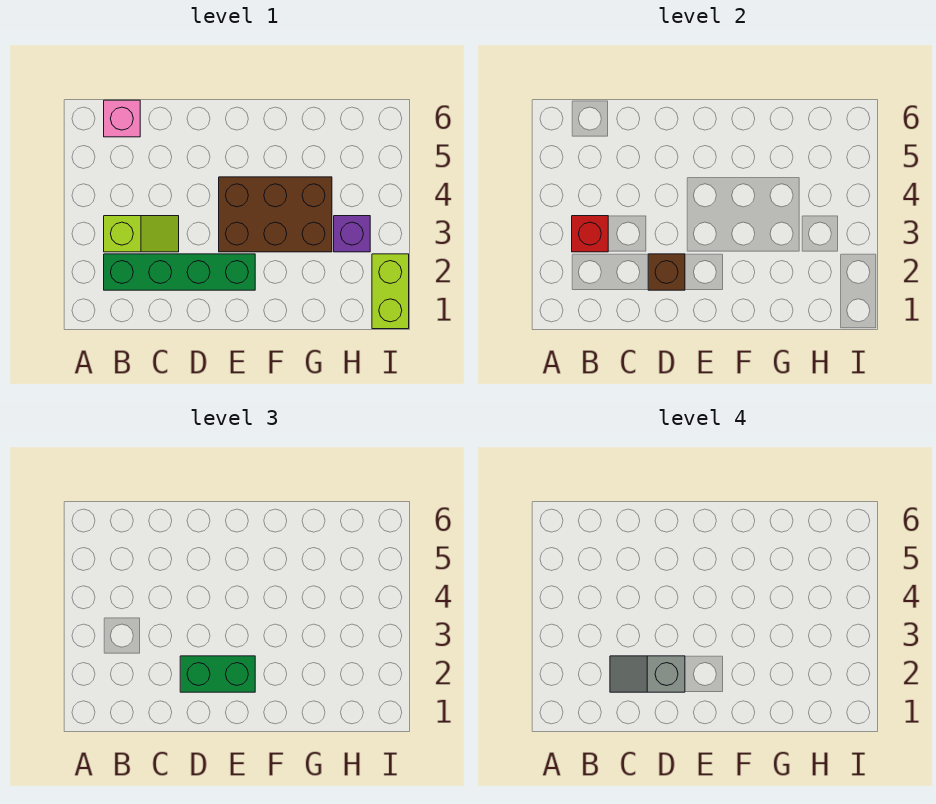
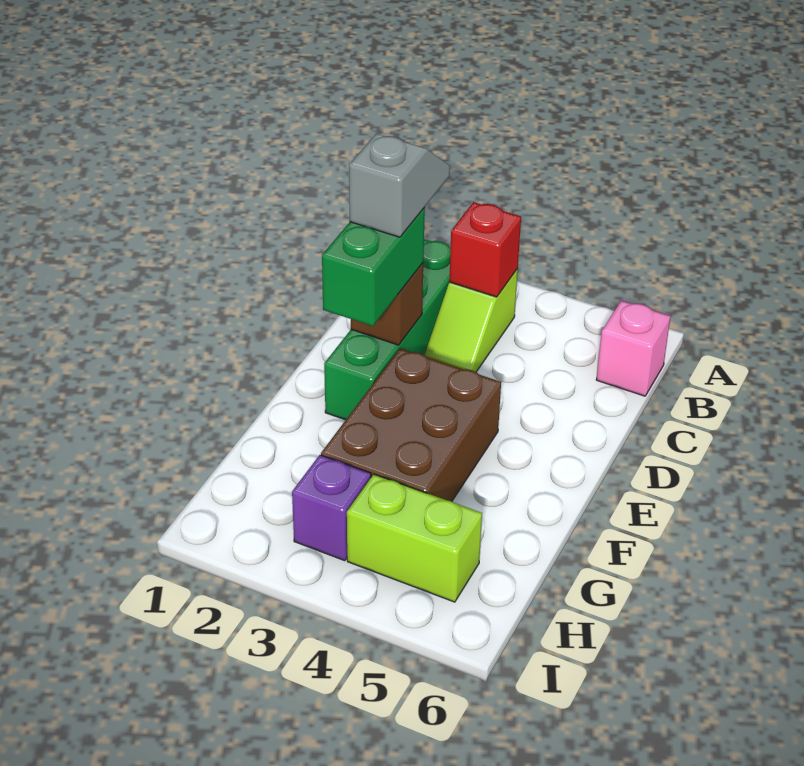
lime brick I1:I2 level 1 -> lime brick H4:H5 level 1

